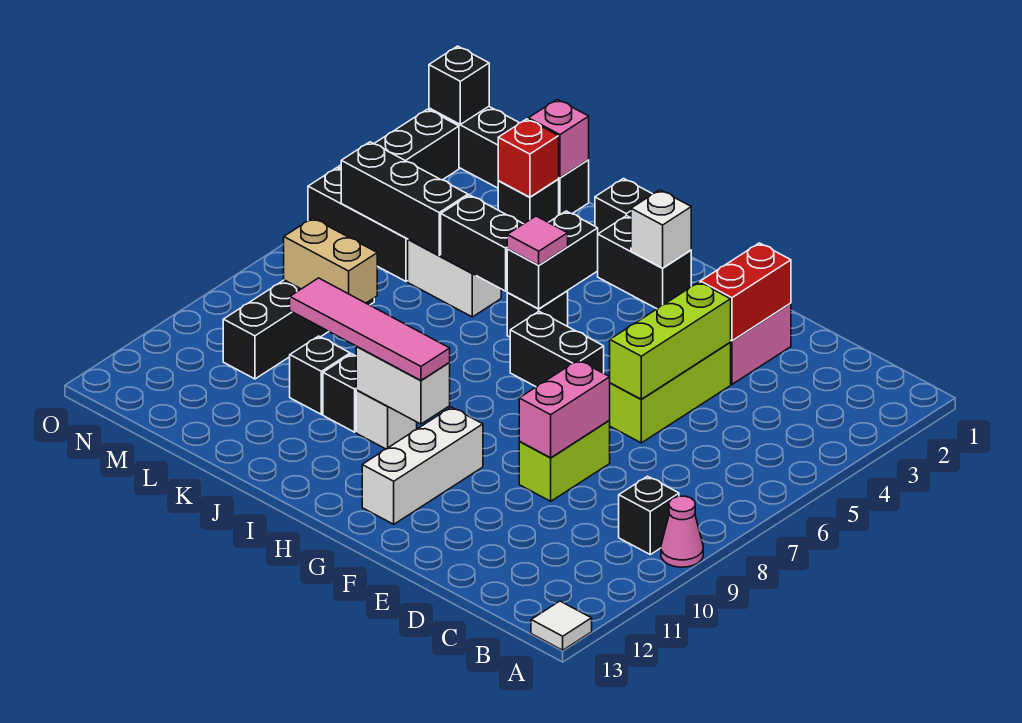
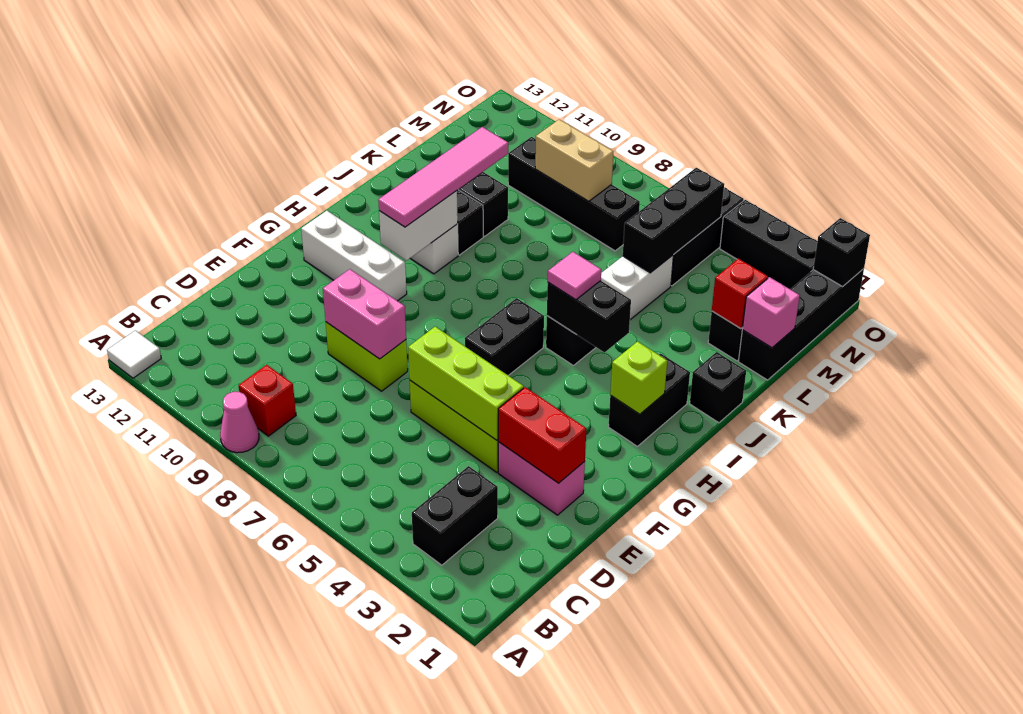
black brick B9 level 1 -> red brick B9 level 1
white brick H2 level 2 -> lime brick H2 level 2
black brick J5:K5 level 2 -> black brick B3:C3 level 1
tan brick L8:M8 level 2 -> tan brick M8:M9 level 2

